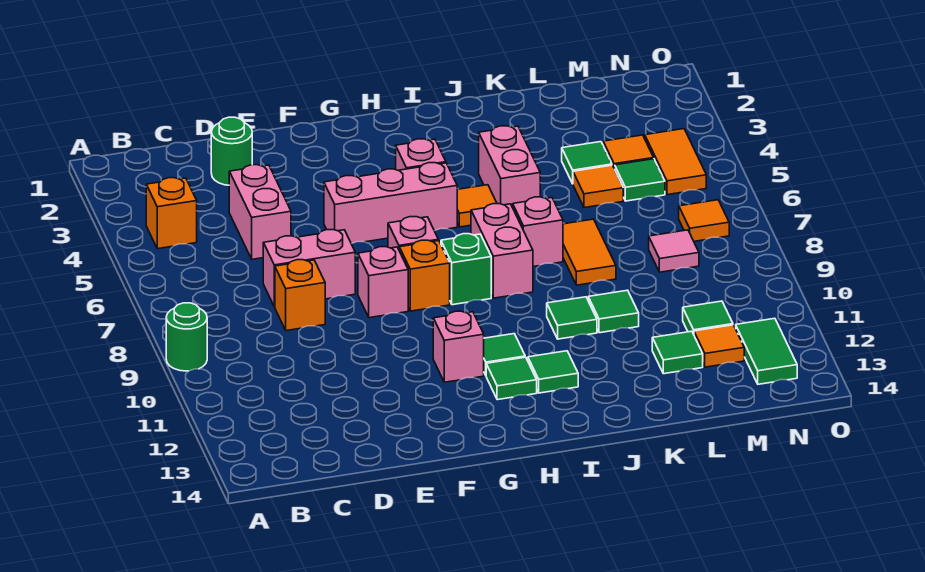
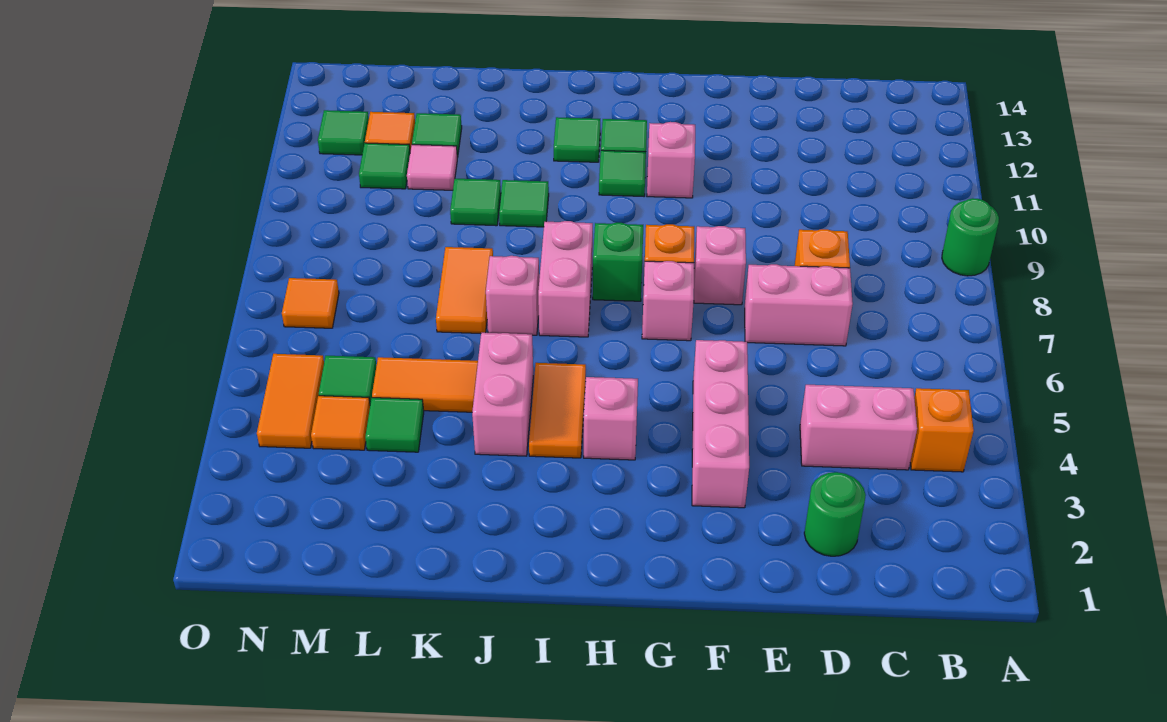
pink brick D4:D5 level 1 -> pink brick C4:D4 level 1
pink brick F5:H5 level 1 -> pink brick F3:F5 level 1
orange tile I5 level 1 -> orange tile I4:I5 level 1
orange tile L5 level 1 -> orange tile K5:L5 level 1
pink tile M8 level 1 -> pink tile L11 level 1
green tile N12:N13 level 1 -> green tile N12 level 1

